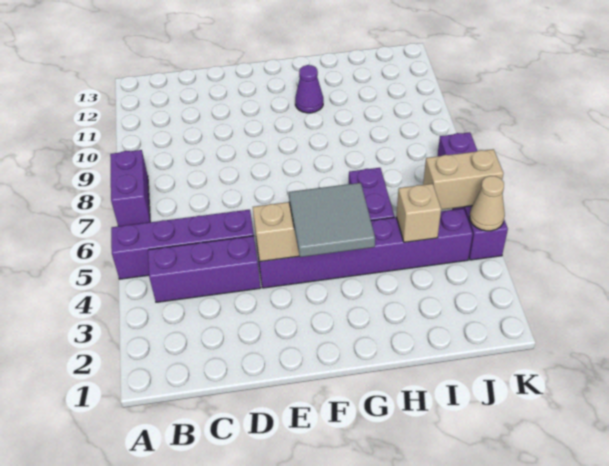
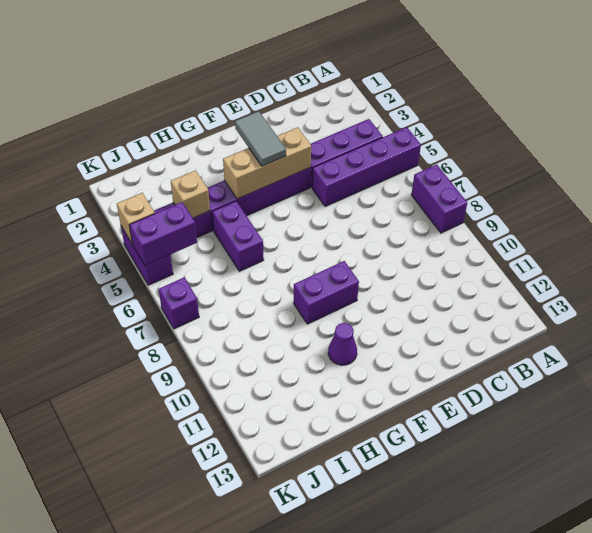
grey tile F3:G4 level 3 -> grey tile F3:F4 level 3
none -> purple brick F9:G9 level 1
tan brick J5:K5 level 2 -> purple brick J5:K5 level 2
tan cone K4 level 2 -> tan brick K4 level 2

